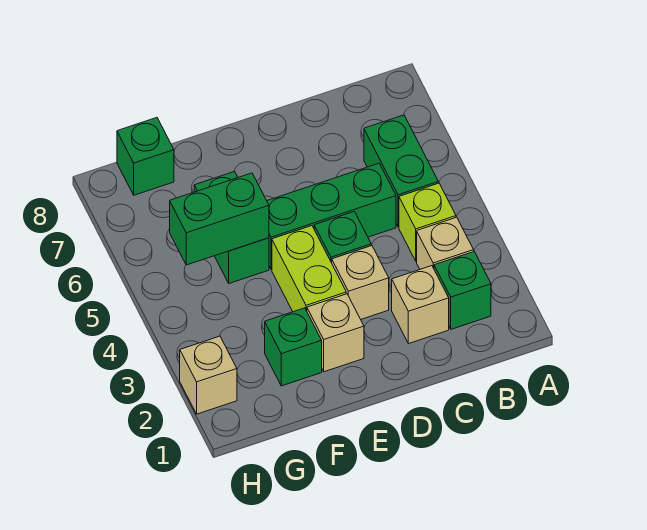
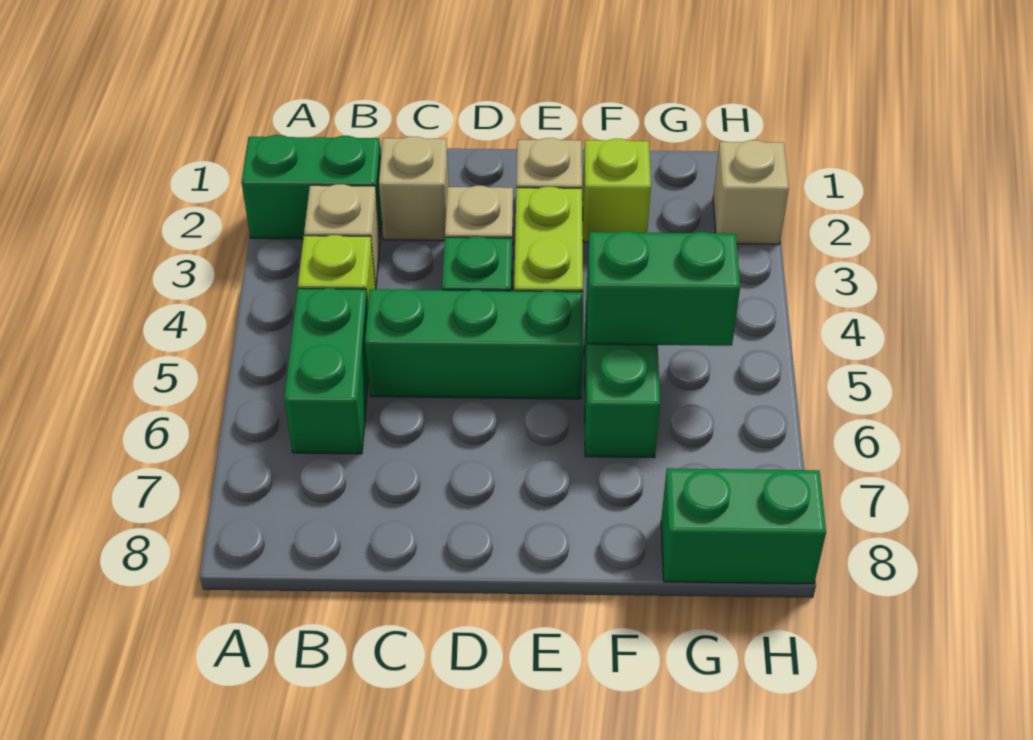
green brick B2 level 1 -> green brick A2:B2 level 1
green brick F2 level 1 -> lime brick F2 level 1
green brick G8 level 1 -> green brick G8:H8 level 1

